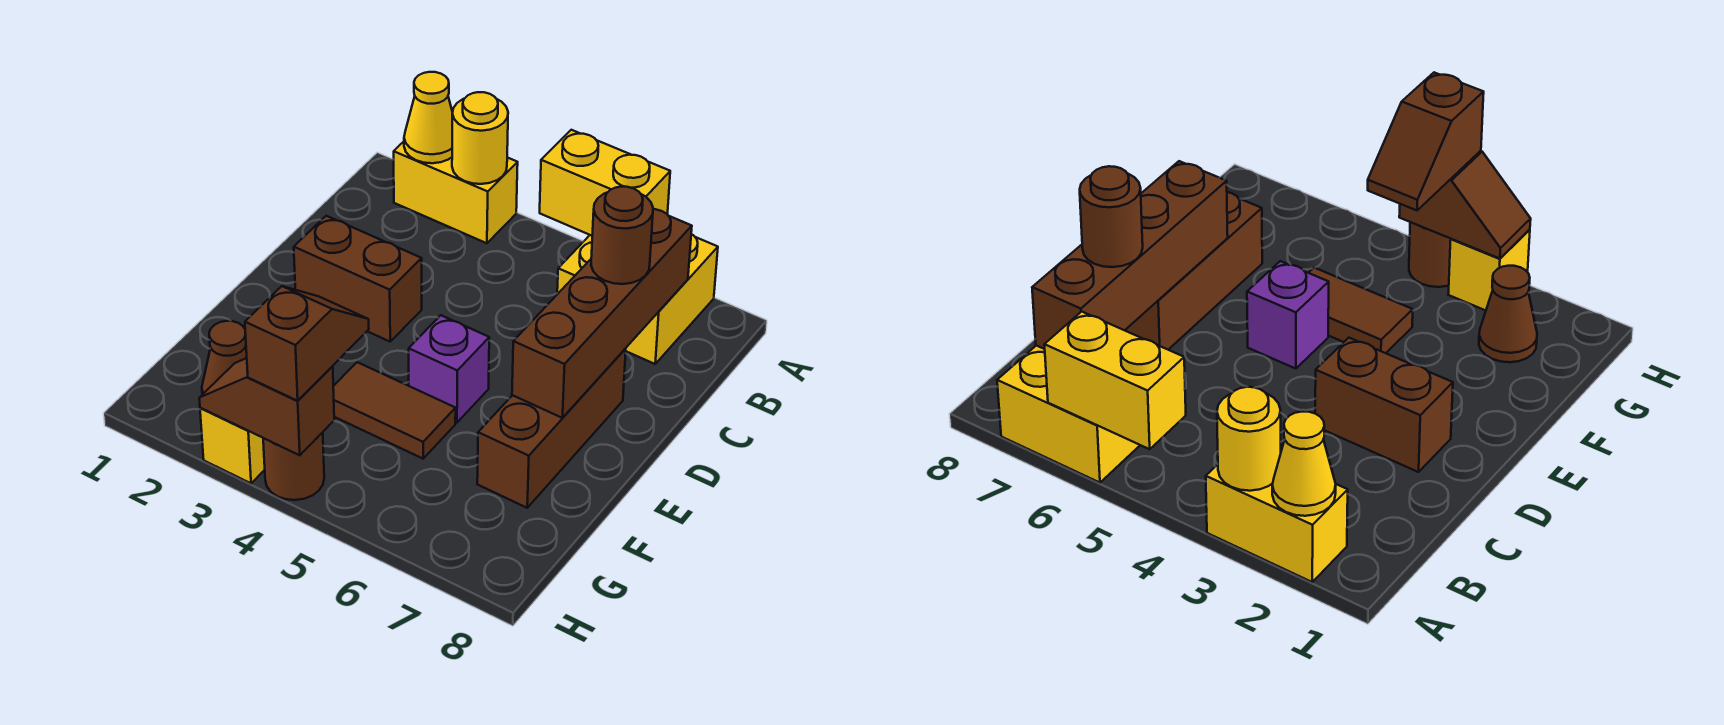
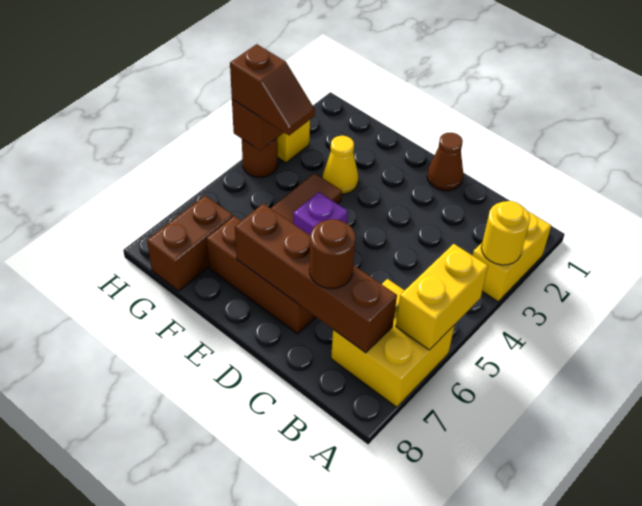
yellow cone A2 level 2 -> yellow cone F3 level 1
brown brick D2:D3 level 1 -> brown brick G7:G8 level 1
brown cone G2 level 1 -> brown cone D1 level 1

